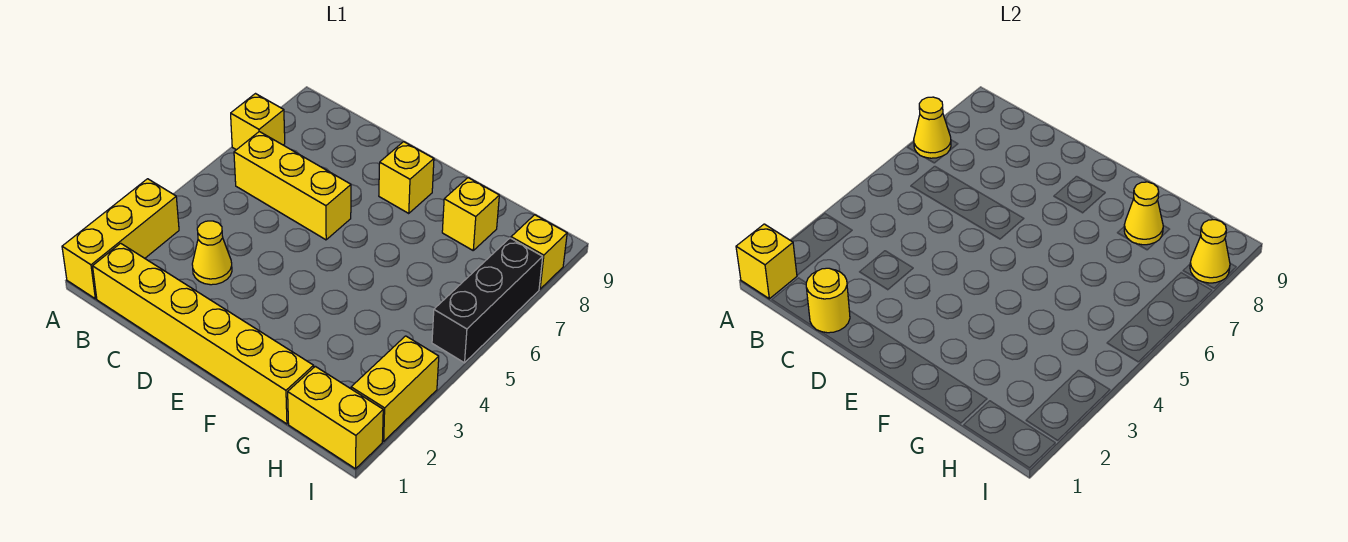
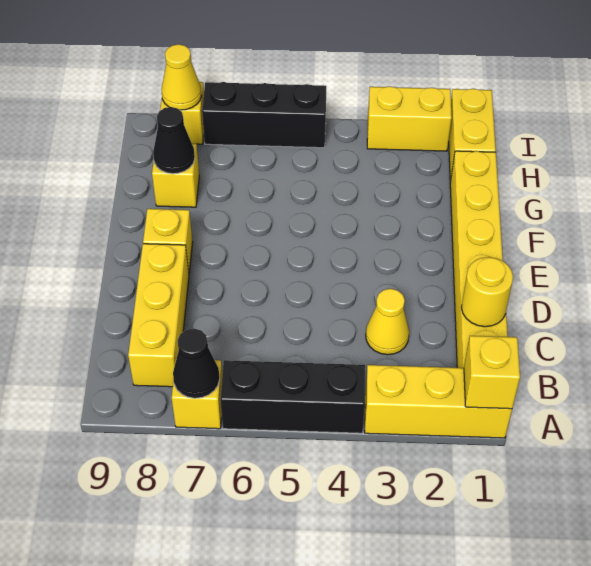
none -> black brick A4:A6 level 1
yellow cone A7 level 2 -> black cone A7 level 2
yellow brick B6:D6 level 1 -> yellow brick B8:D8 level 1
yellow cone G8 level 2 -> black cone G8 level 2

